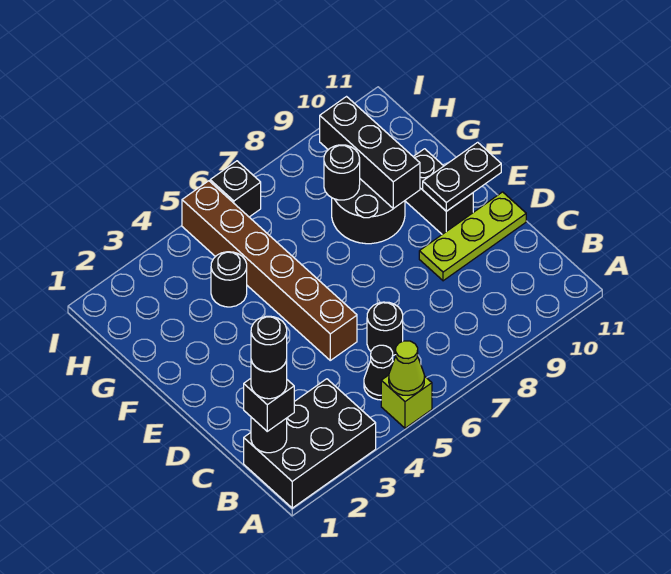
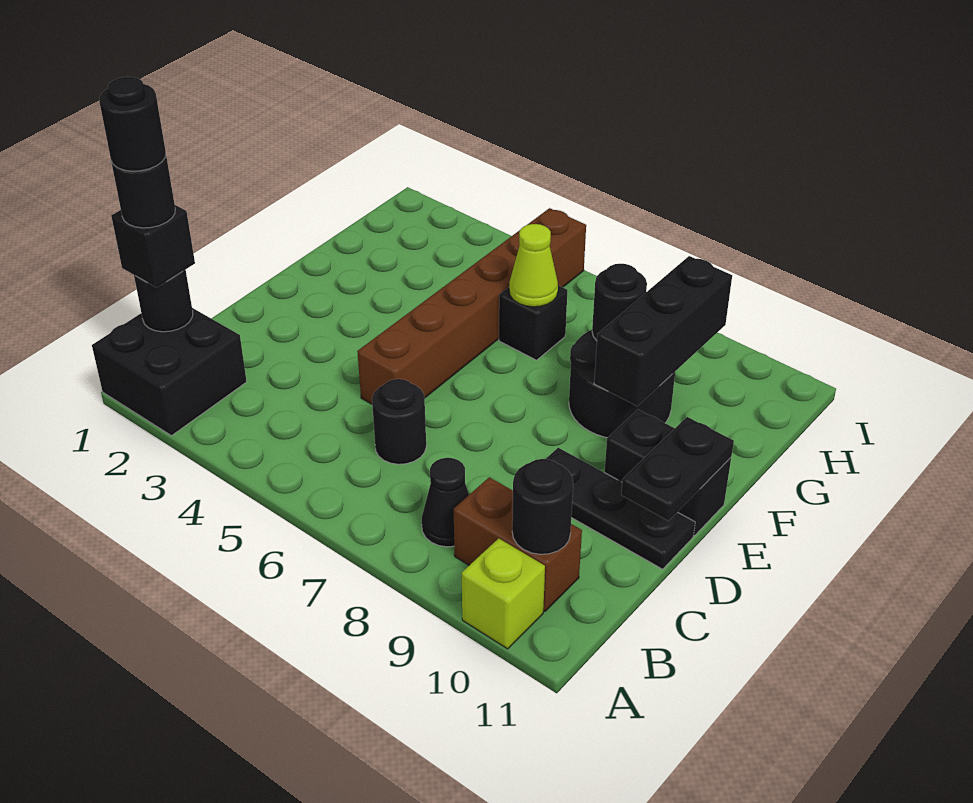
black brick A1:B3 level 1 -> black brick A1:B2 level 1
lime brick A5 level 1 -> lime brick A10 level 1
lime cone A5 level 2 -> lime cone G6 level 2
black cone B5 level 1 -> black cone B8 level 1
none -> brown brick B9:B10 level 1
lime plate D9:D11 level 1 -> black plate D9:D11 level 1
black brick E10:F10 level 1 -> black brick E10:E11 level 1
black plate E10:E11 level 2 -> black plate D11:E11 level 2
black round brick G4 level 1 -> black round brick B10 level 2
black brick I6 level 1 -> black brick G6 level 1

